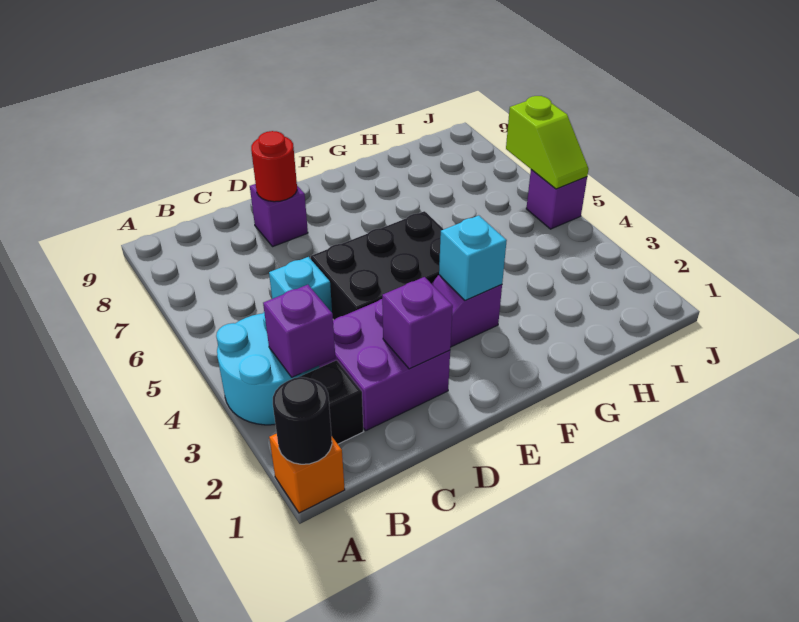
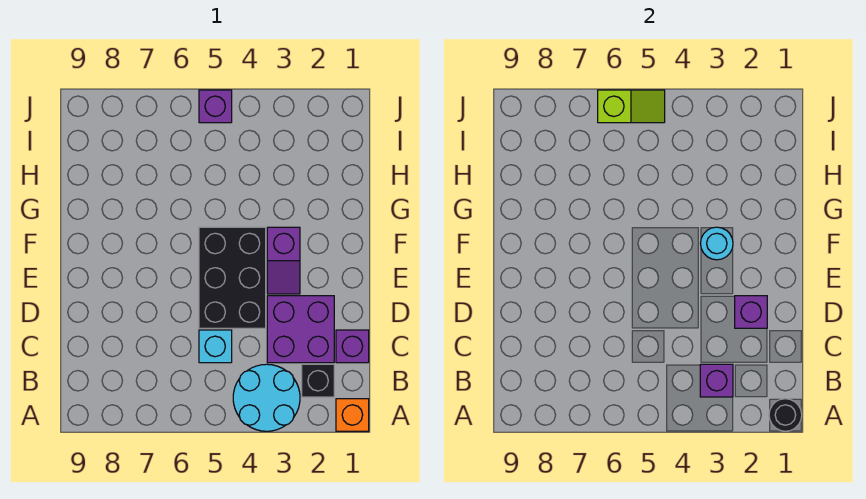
purple brick D8 level 1 -> purple brick C1 level 1
red round brick D8 level 2 -> none
cyan brick F3 level 2 -> cyan round brick F3 level 2

